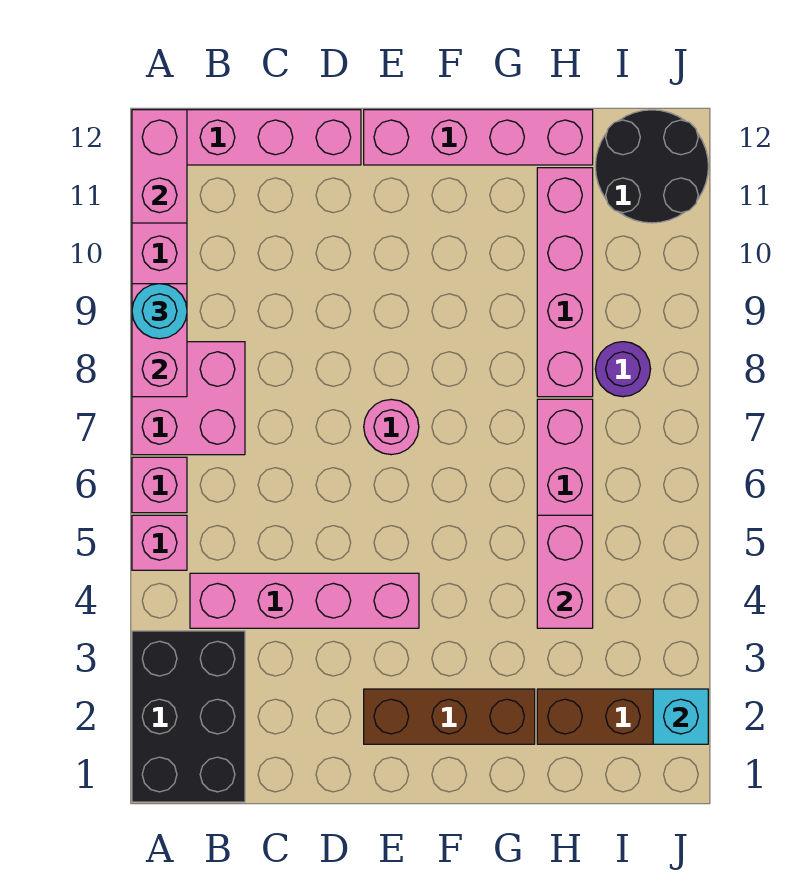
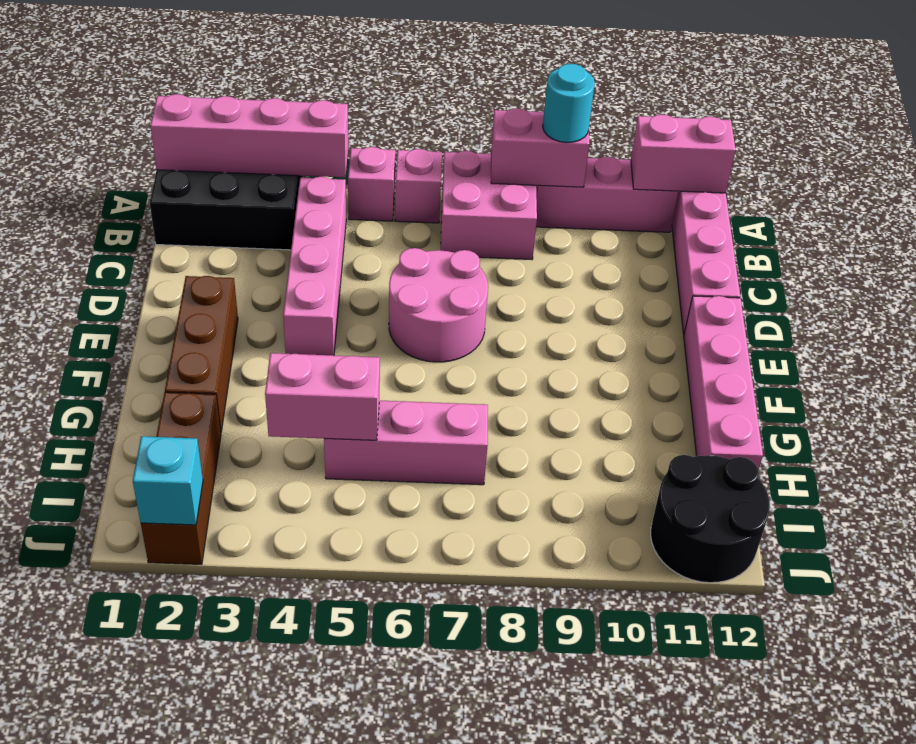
pink round brick E7 level 1 -> pink round brick D6:E7 level 1
pink brick H8:H11 level 1 -> pink brick A1:A4 level 2
purple round brick I8 level 1 -> none

